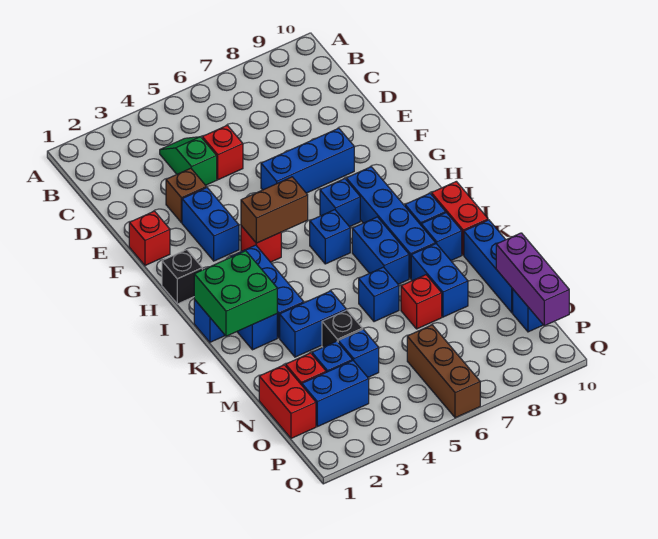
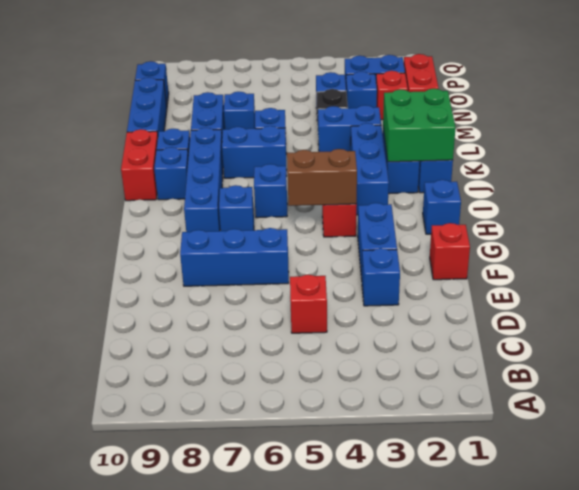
green slope C4:D4 level 1 top D -> none
brown brick E3 level 1 -> blue brick E3 level 1
black brick H1 level 1 -> blue brick H1 level 1
blue brick J7:K7 level 1 -> blue brick K6:K7 level 1
red brick M7 level 1 -> blue brick M7 level 1
purple brick N10:P10 level 2 -> none
brown brick O6:Q6 level 1 -> none

